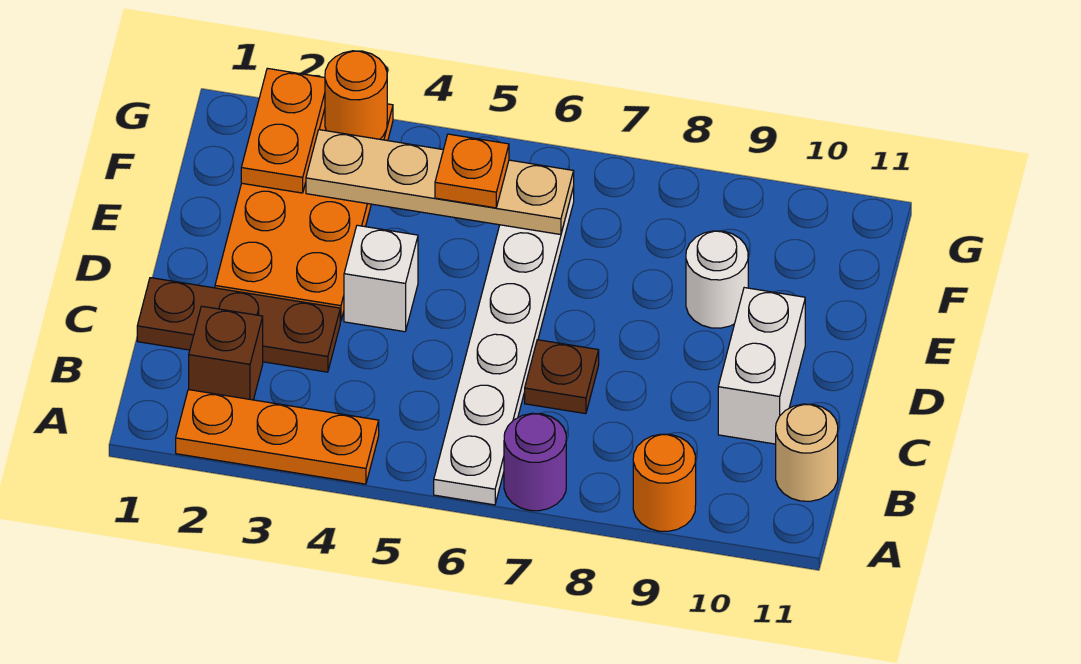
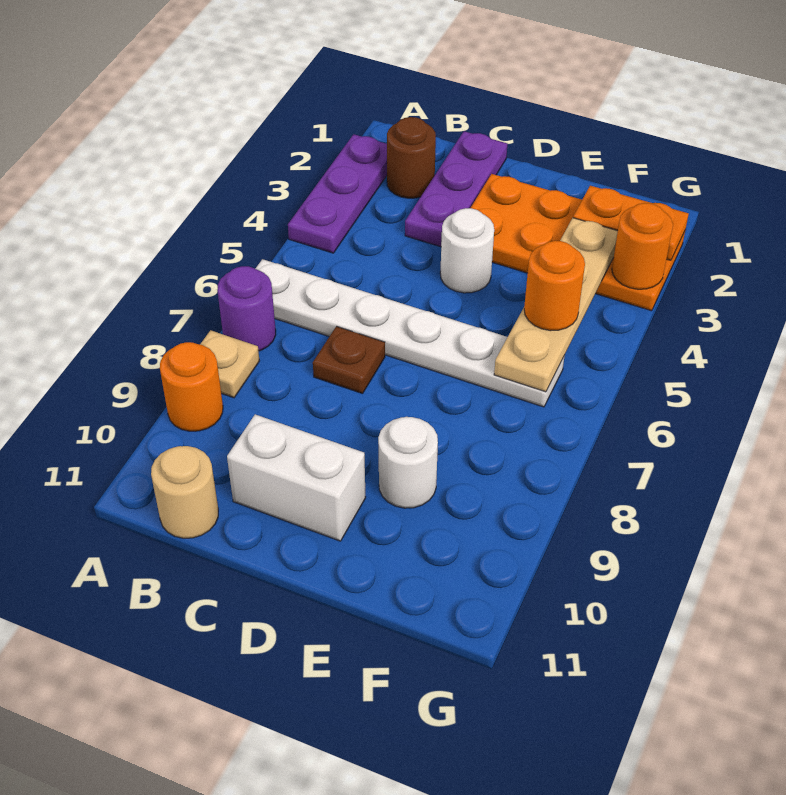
orange plate A2:A4 level 1 -> purple plate A2:A4 level 1
none -> tan plate A8 level 1
brown brick B2 level 1 -> brown round brick B2 level 1
brown plate C1:C3 level 1 -> purple plate C1:C3 level 1
white brick D4 level 1 -> white round brick D4 level 1
orange plate F5 level 3 -> orange round brick F5 level 3

